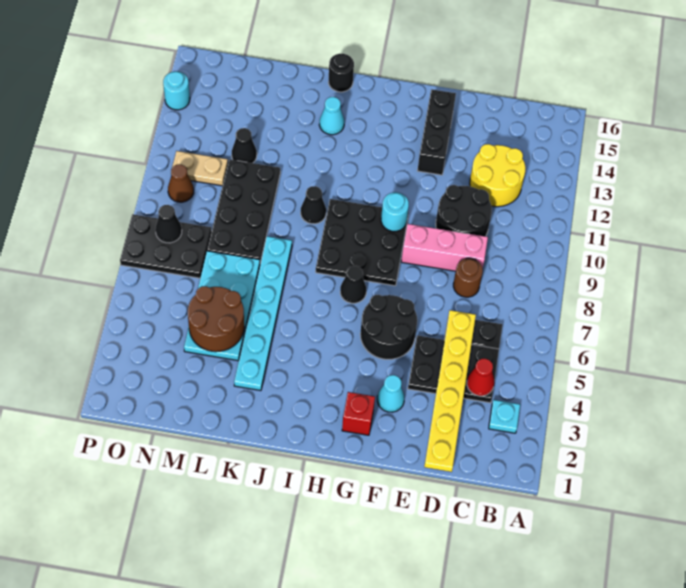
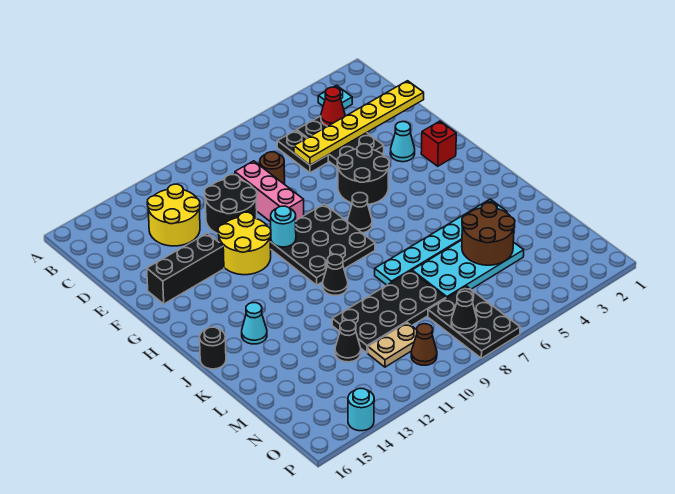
none -> yellow round brick F11:G12 level 1
tan plate N11:O11 level 1 -> tan plate N10:N11 level 1

